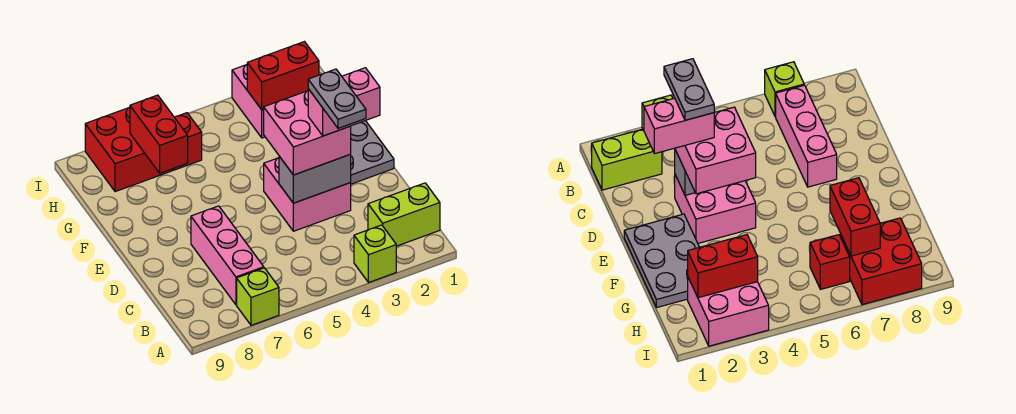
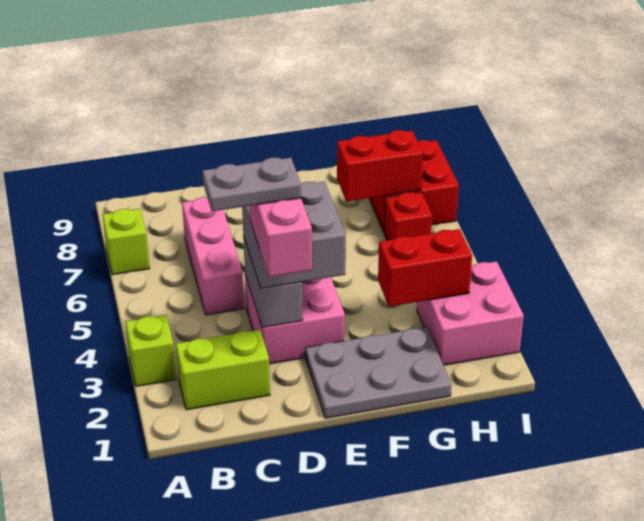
lime brick B1:B2 level 1 -> lime brick B2:C2 level 1
pink brick B7:D7 level 1 -> pink brick C5:C7 level 1
pink brick D3:E4 level 3 -> grey brick D3:E4 level 3
red brick H2:H3 level 2 -> red brick G3:H3 level 2

